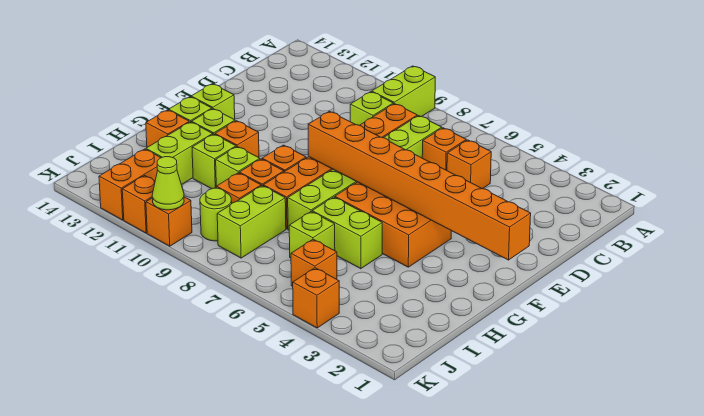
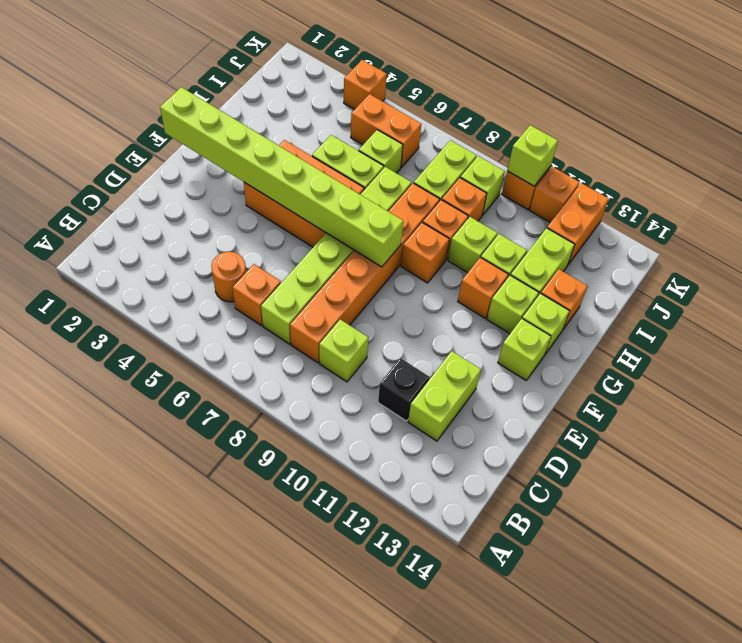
lime brick A9:B9 level 1 -> lime brick C12:D12 level 1
orange brick C5 level 1 -> orange round brick C5 level 1
none -> black brick C11 level 1
orange brick F1:F8 level 2 -> lime brick F1:F8 level 2
orange brick J5 level 1 -> orange brick J5:J6 level 1
lime round brick J9 level 1 -> lime brick J9 level 1
lime cone K10 level 2 -> lime brick K10 level 2

